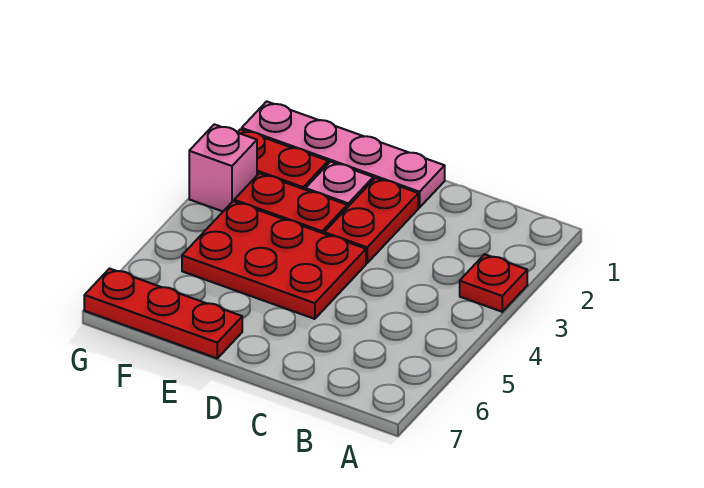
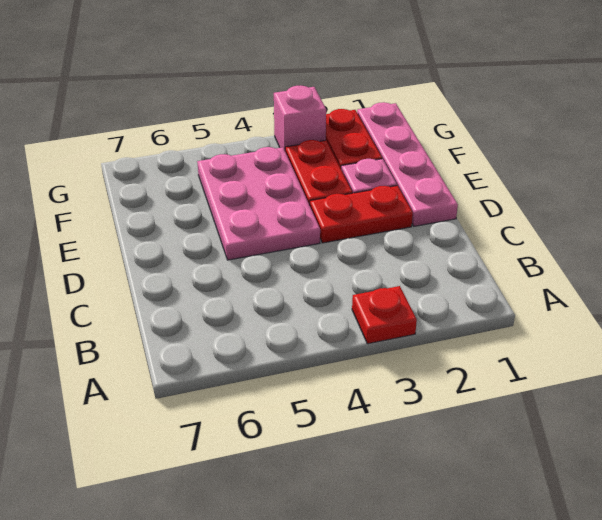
red plate D4:F5 level 1 -> pink plate D4:F5 level 1
red plate E7:G7 level 1 -> none

